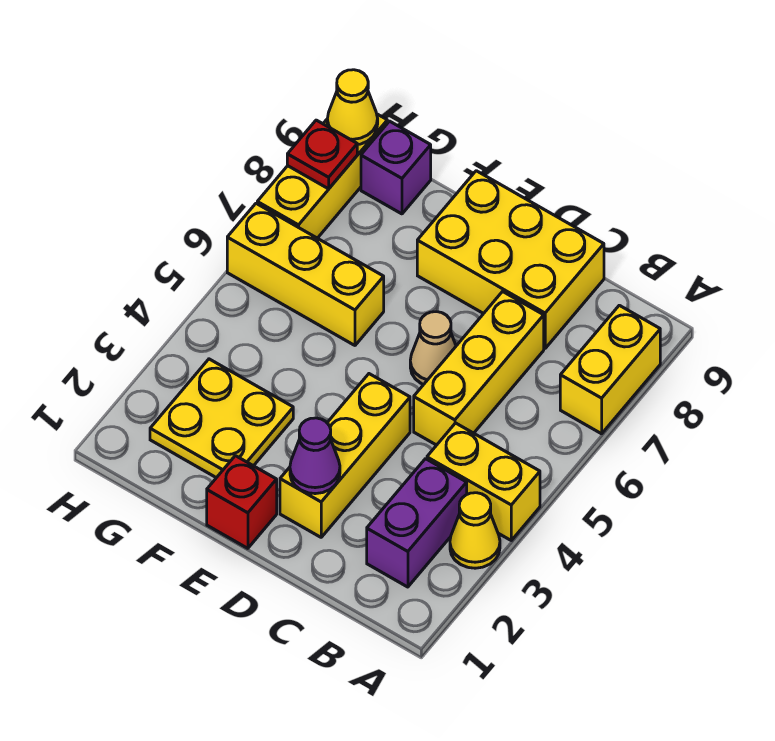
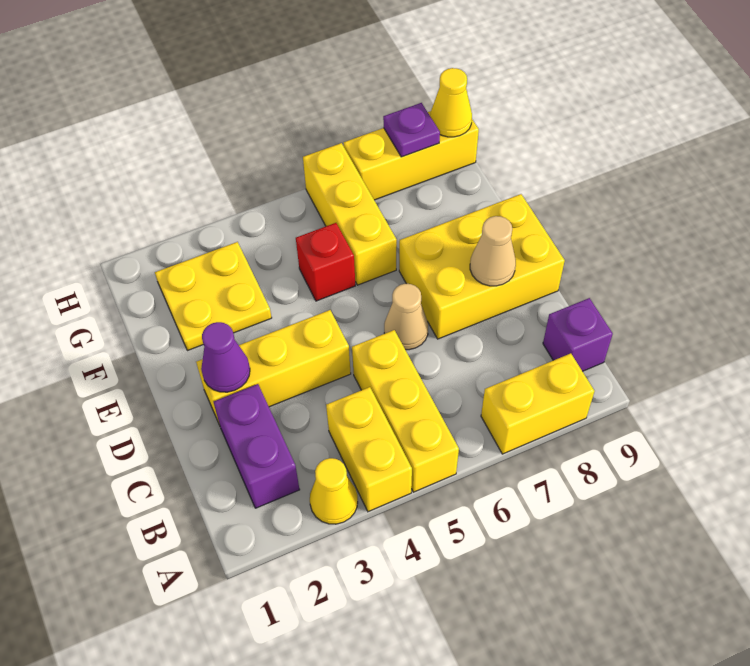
purple brick B2:B3 level 1 -> purple brick B2:C2 level 1
yellow brick C5:C7 level 1 -> yellow brick A5:C5 level 1
yellow brick C8:E9 level 1 -> yellow brick D7:E9 level 1
none -> tan cone D8 level 2
red brick E1 level 1 -> red brick F5 level 1
purple brick G9 level 1 -> purple brick B9 level 1
red plate H8 level 2 -> purple plate H8 level 2

